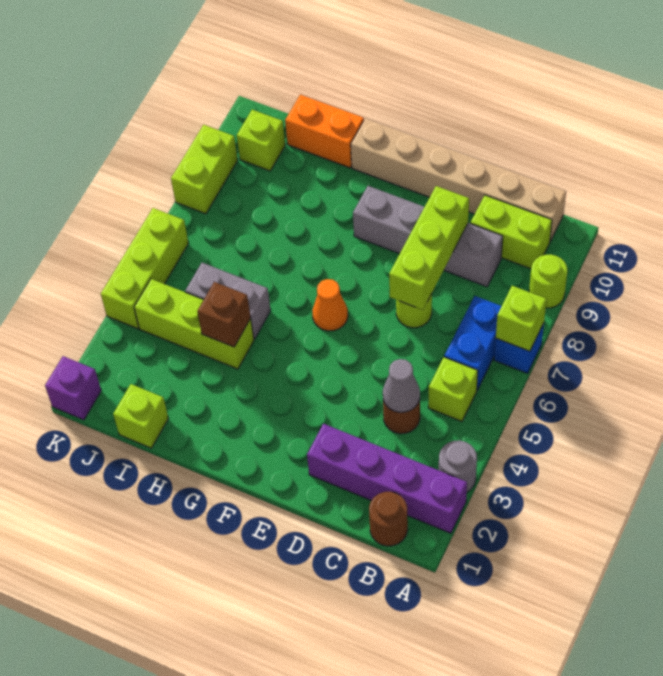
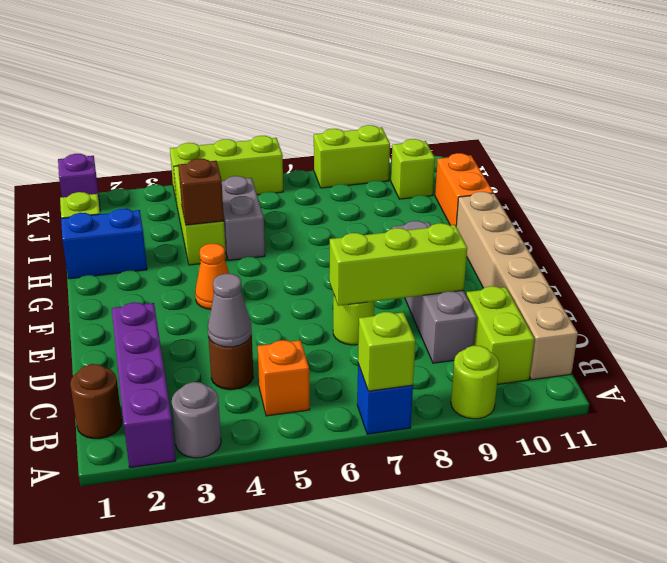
lime brick B5 level 1 -> orange brick B5 level 1
blue brick B6:B7 level 1 -> blue brick H1:H2 level 1
orange cone F6 level 1 -> orange cone F4 level 1

